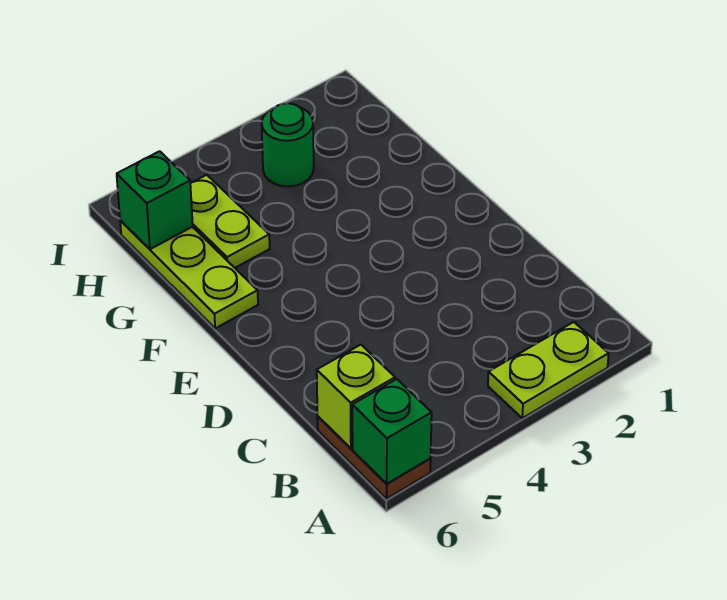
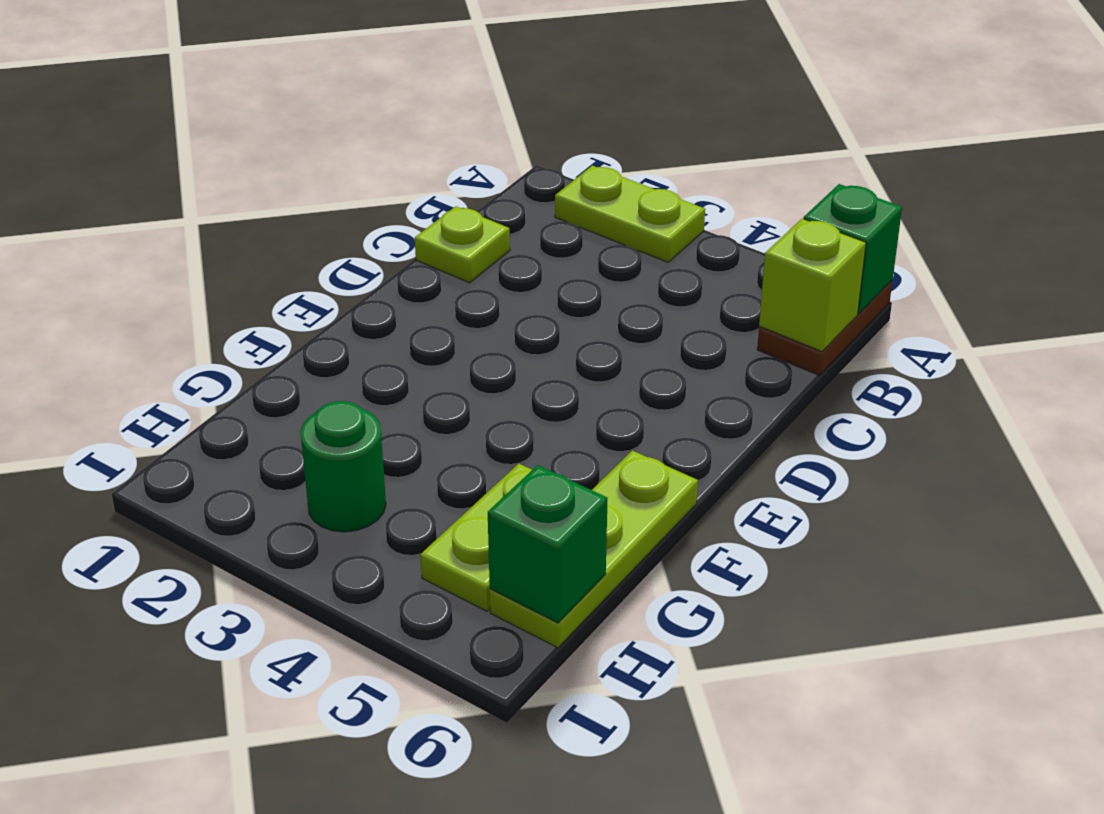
none -> lime plate C1 level 1

